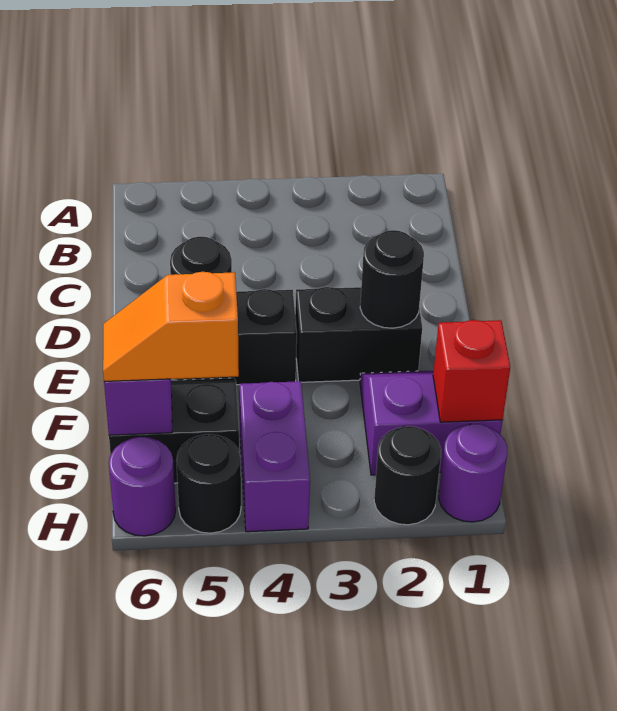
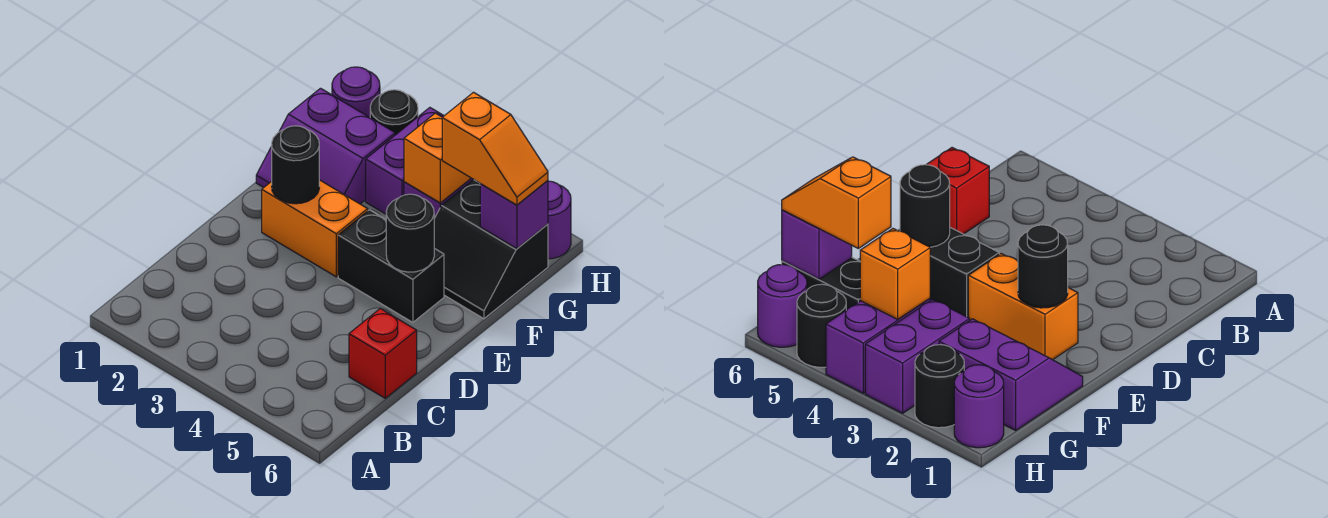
black brick E2:E3 level 1 -> orange brick E2:E3 level 1
red brick G1 level 2 -> red brick C6 level 1
none -> purple brick G3:H3 level 1
none -> orange brick G4 level 2

